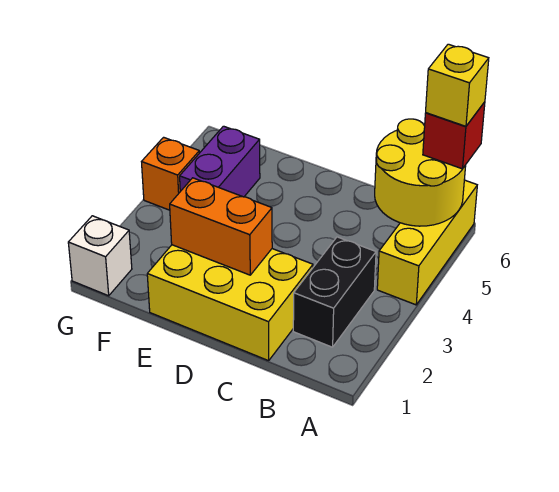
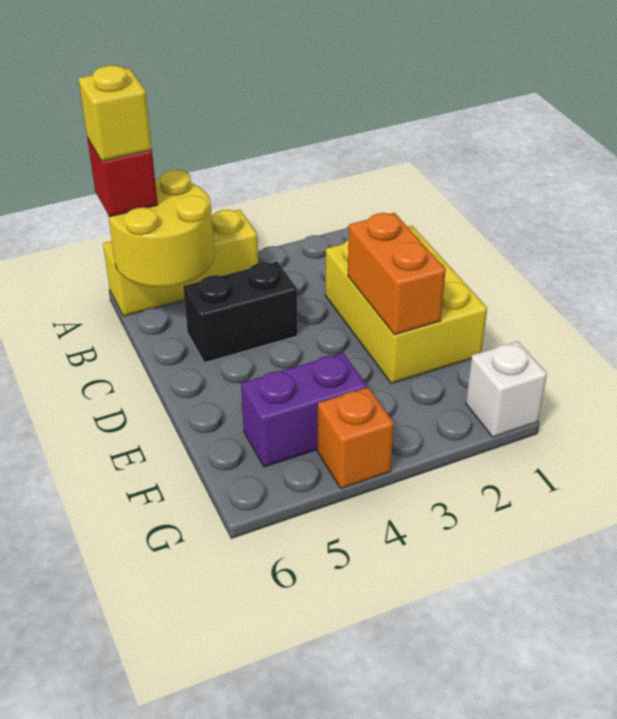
black brick B2:B3 level 1 -> black brick C4:C5 level 1

